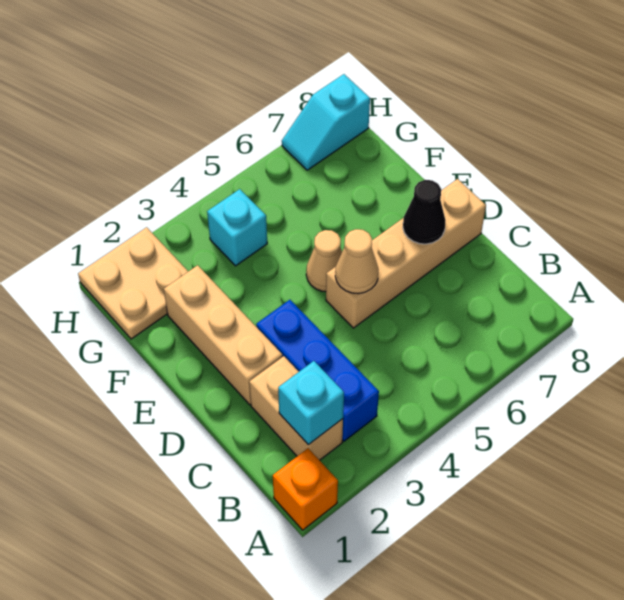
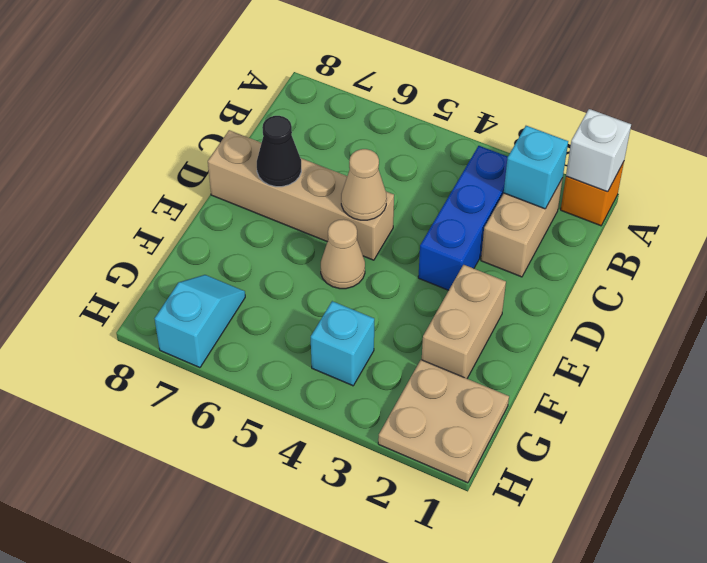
none -> white brick A1 level 2
tan brick D2:F2 level 1 -> tan brick E2:F2 level 1
cyan slope H7:H8 level 1 top 8 -> cyan slope G7:H7 level 1 top H

